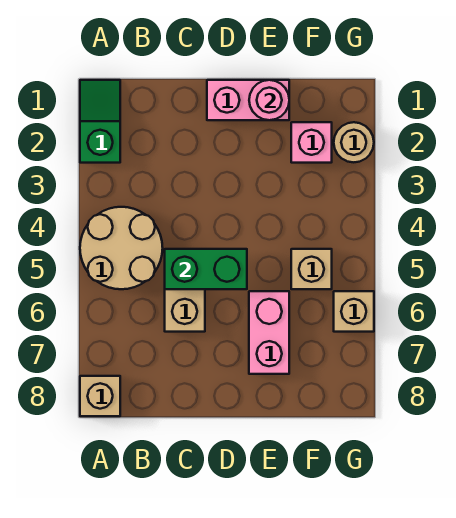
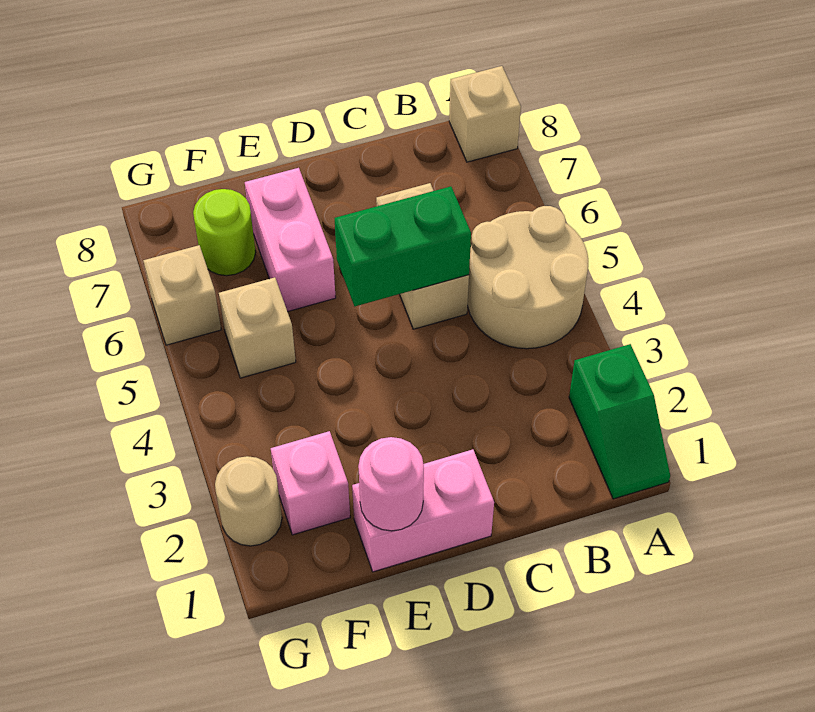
none -> lime round brick F7 level 1

